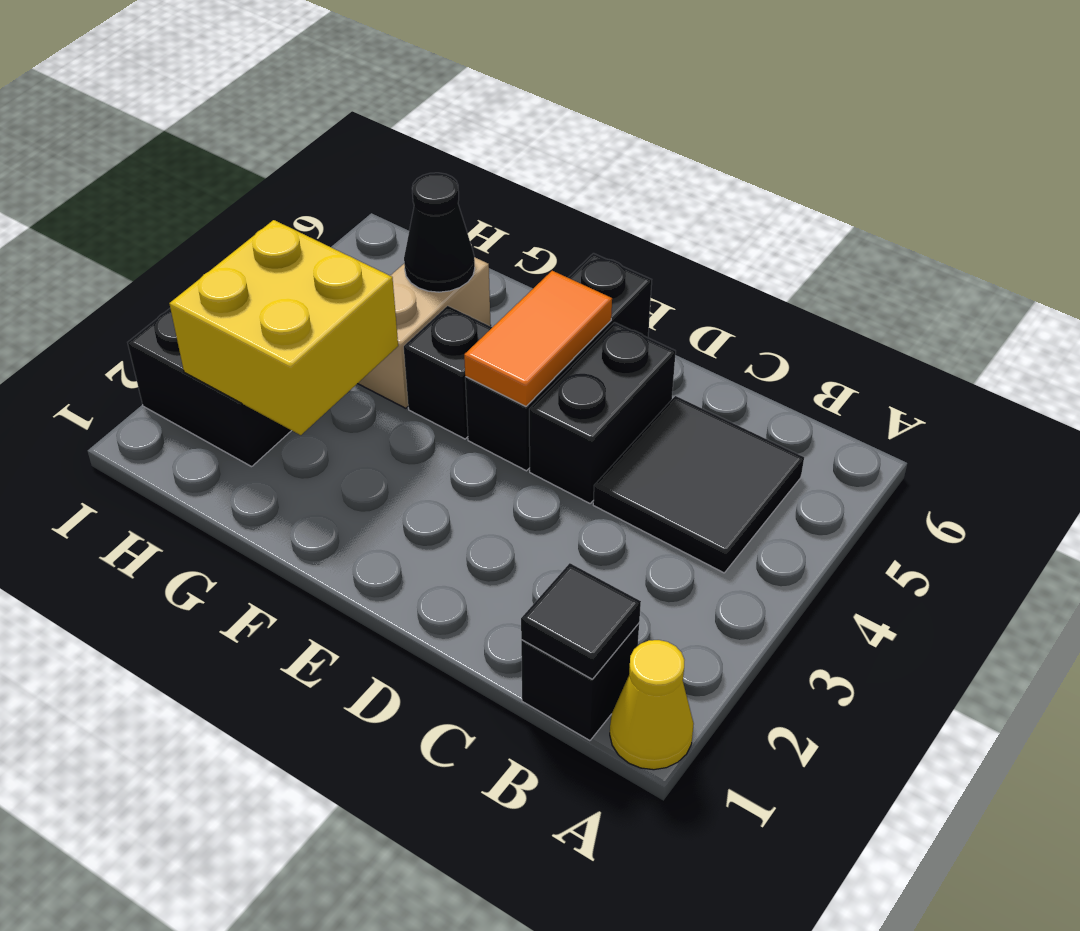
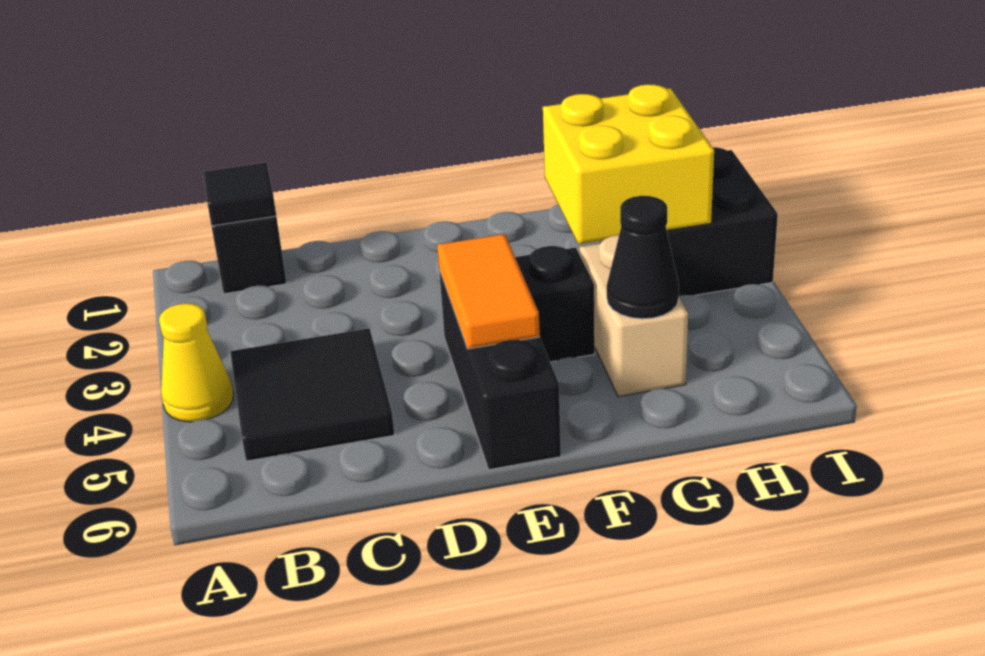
yellow cone A1 level 1 -> yellow cone A4 level 1
black brick D4:D5 level 1 -> none

